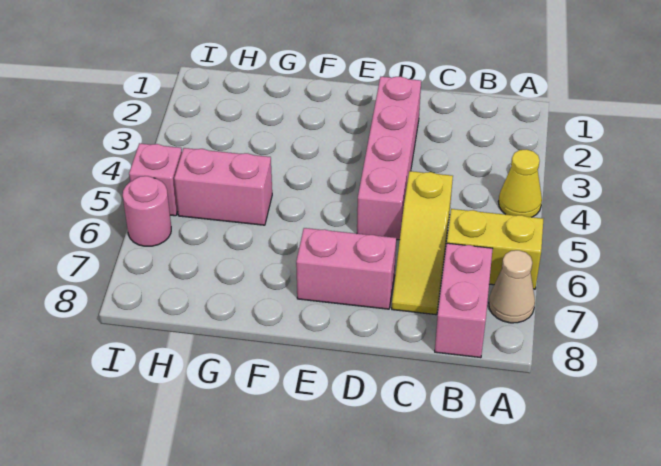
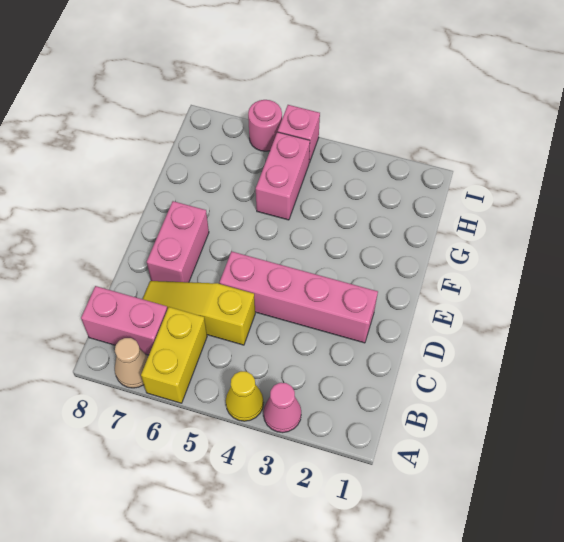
none -> pink cone A3 level 1

